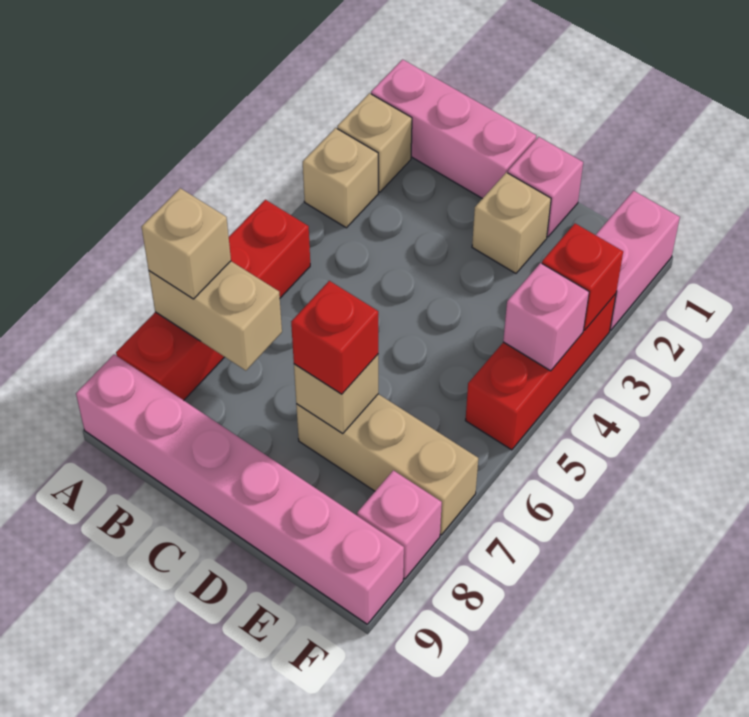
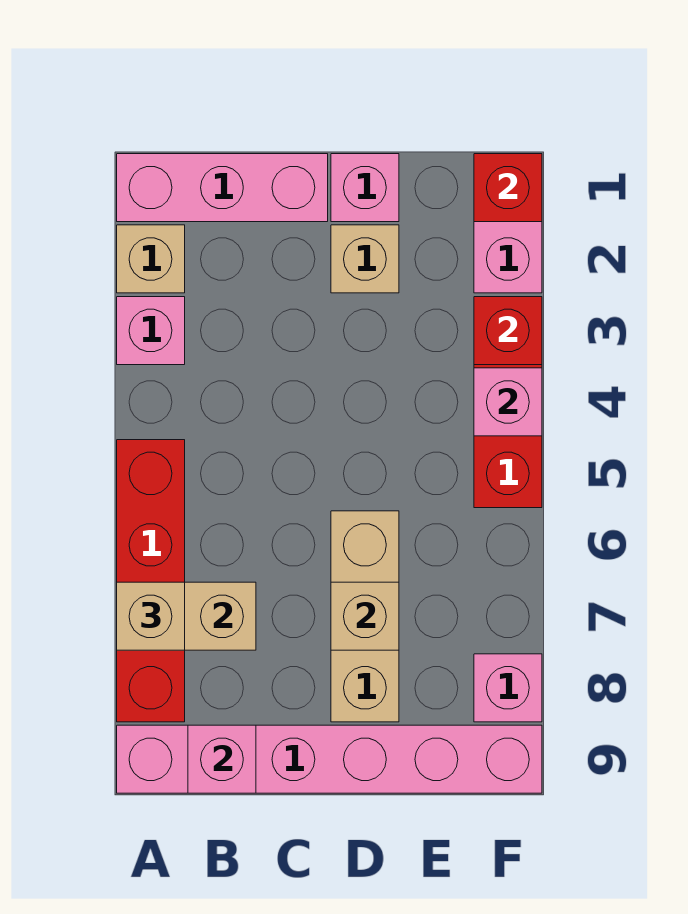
tan brick A3 level 1 -> pink brick A3 level 1
none -> pink brick B9 level 2
tan brick D7:F7 level 1 -> tan brick D6:D8 level 1
red brick D7 level 3 -> red brick F1 level 2

